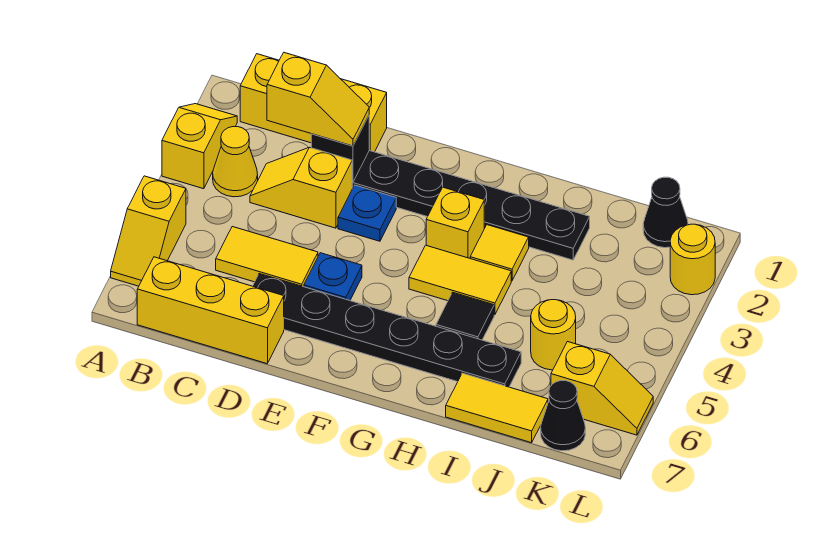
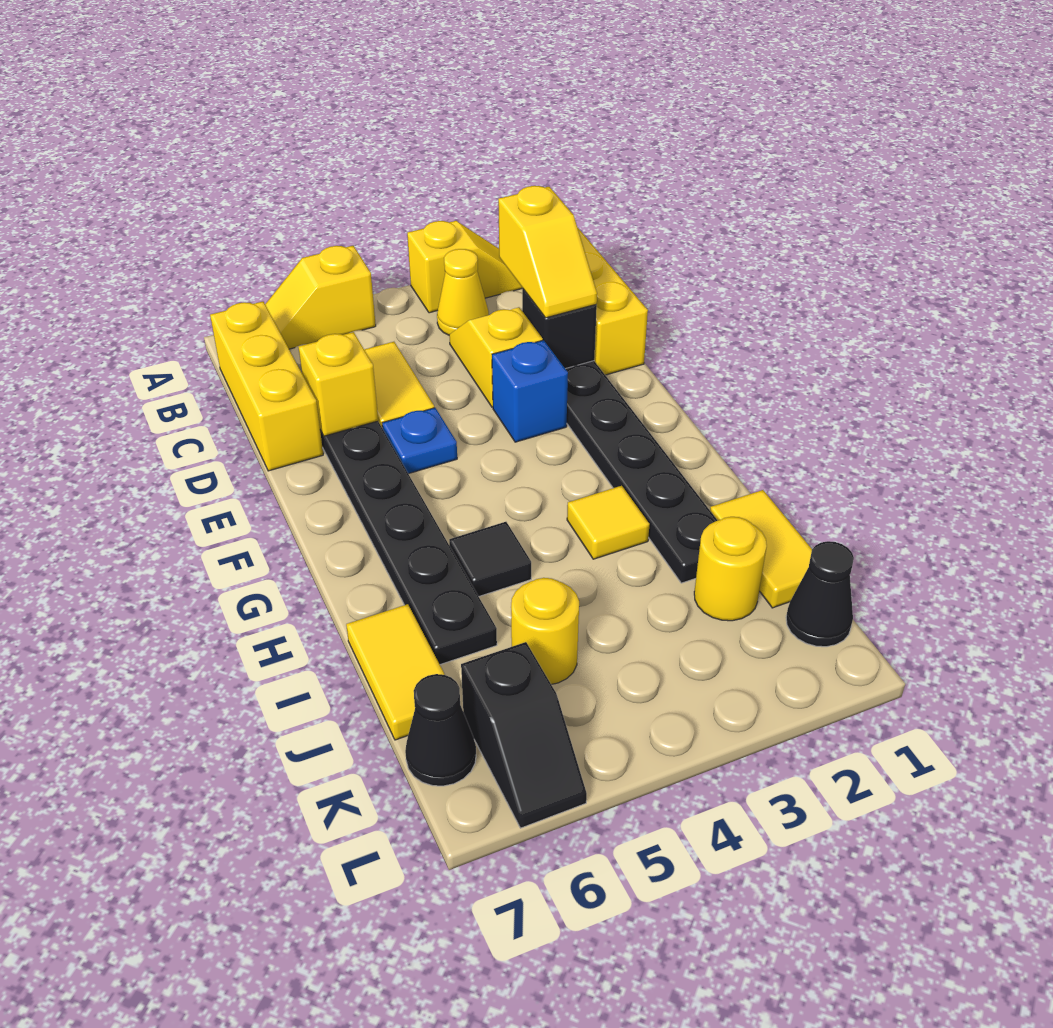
blue plate E3 level 1 -> blue brick E3 level 1
yellow brick G3 level 1 -> yellow brick D6 level 2
yellow tile G4:H4 level 1 -> yellow tile I1:J1 level 1
yellow slope K6:L6 level 1 top K -> black slope K6:L6 level 1 top K
yellow round brick L2 level 1 -> yellow round brick J2 level 1

